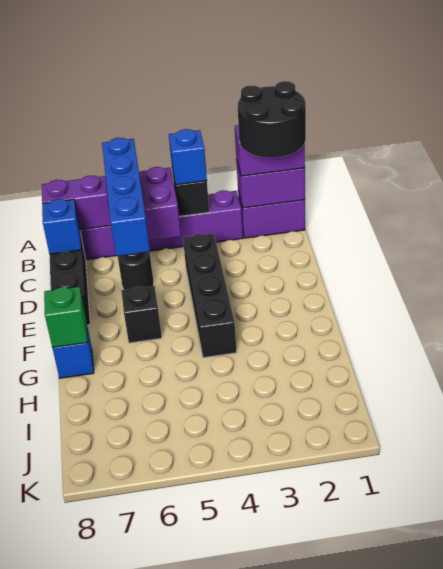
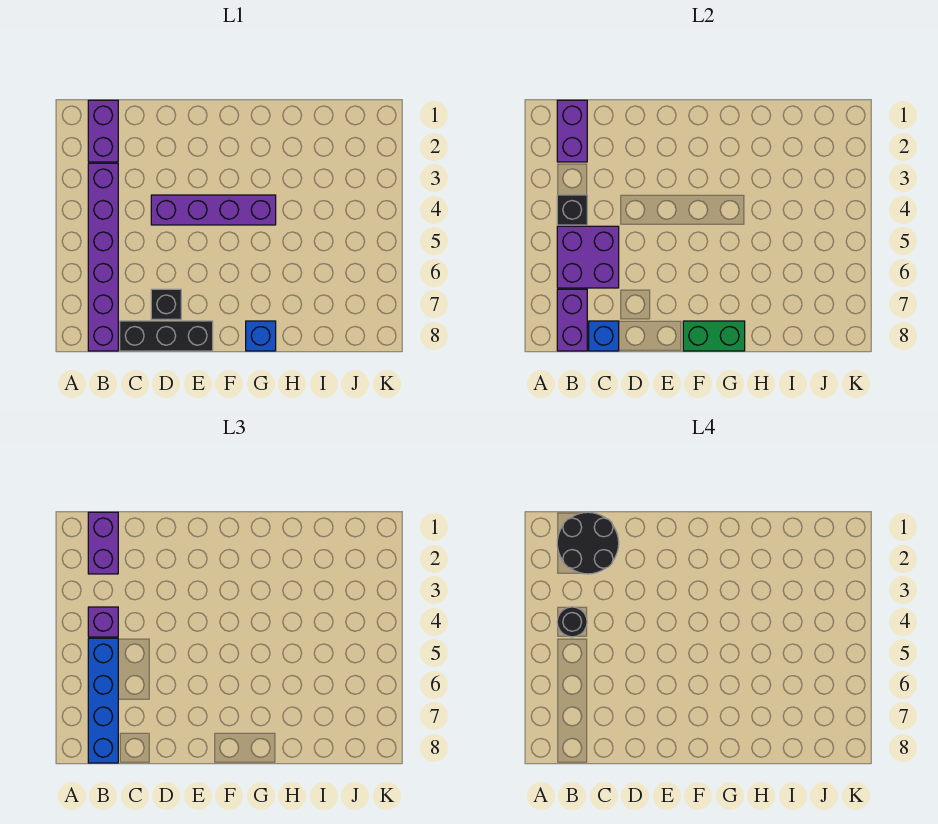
blue brick B4 level 3 -> purple brick B4 level 3
blue brick B6:E6 level 3 -> blue brick B5:B8 level 3
black brick D4:G4 level 1 -> purple brick D4:G4 level 1
black round brick D6 level 1 -> black round brick B4 level 4
black brick F6 level 1 -> black brick D7 level 1
green brick G8 level 2 -> green brick F8:G8 level 2

